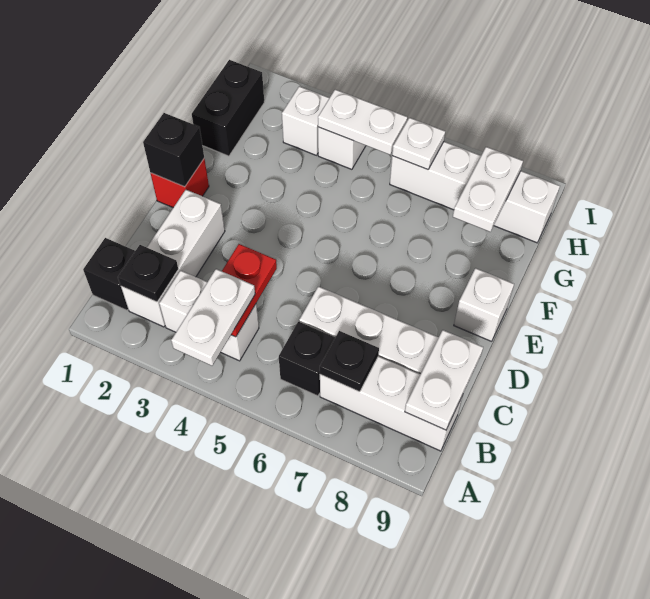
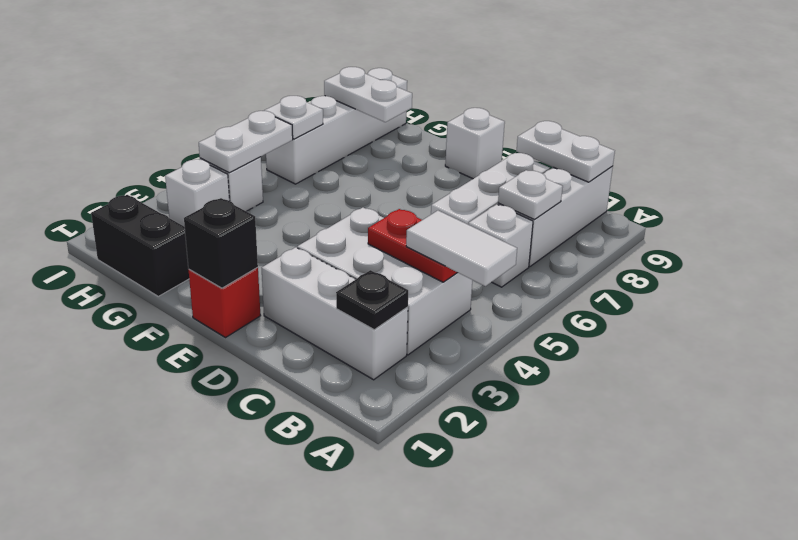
white plate A4:B4 level 3 -> white tile A4:B4 level 3
black brick B1 level 1 -> none
white brick B3:B4 level 1 -> white brick B3:D4 level 1
black brick B6 level 1 -> white brick B6 level 1
black plate B7 level 2 -> white plate B7 level 2

